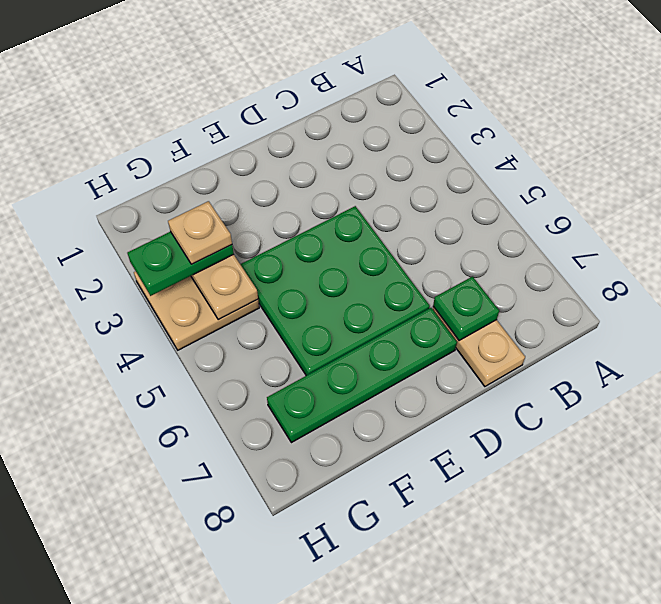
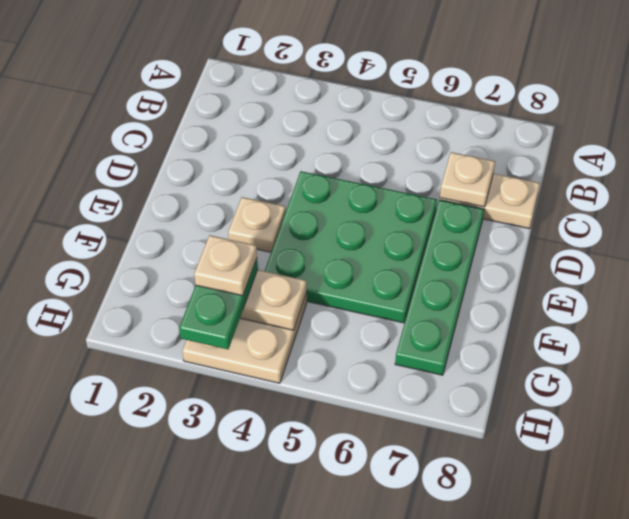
green plate C7 level 2 -> tan plate C7 level 2
none -> tan plate E3 level 1

